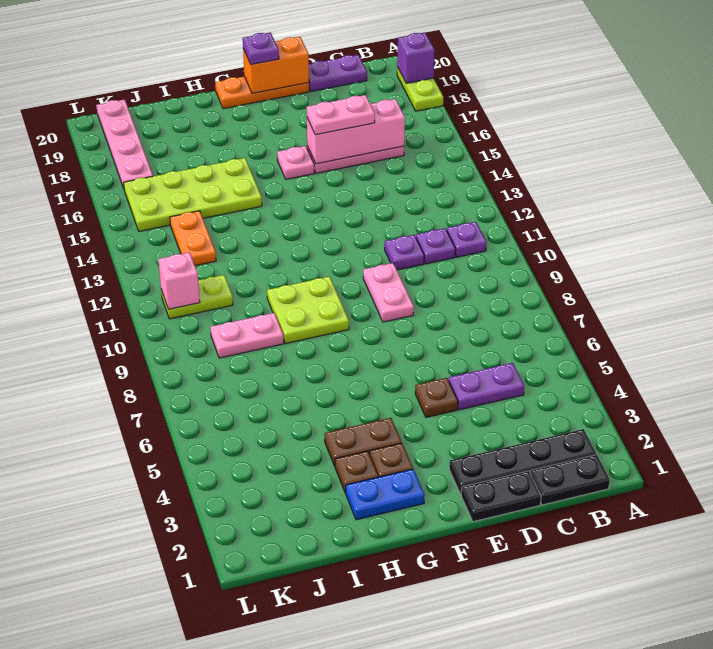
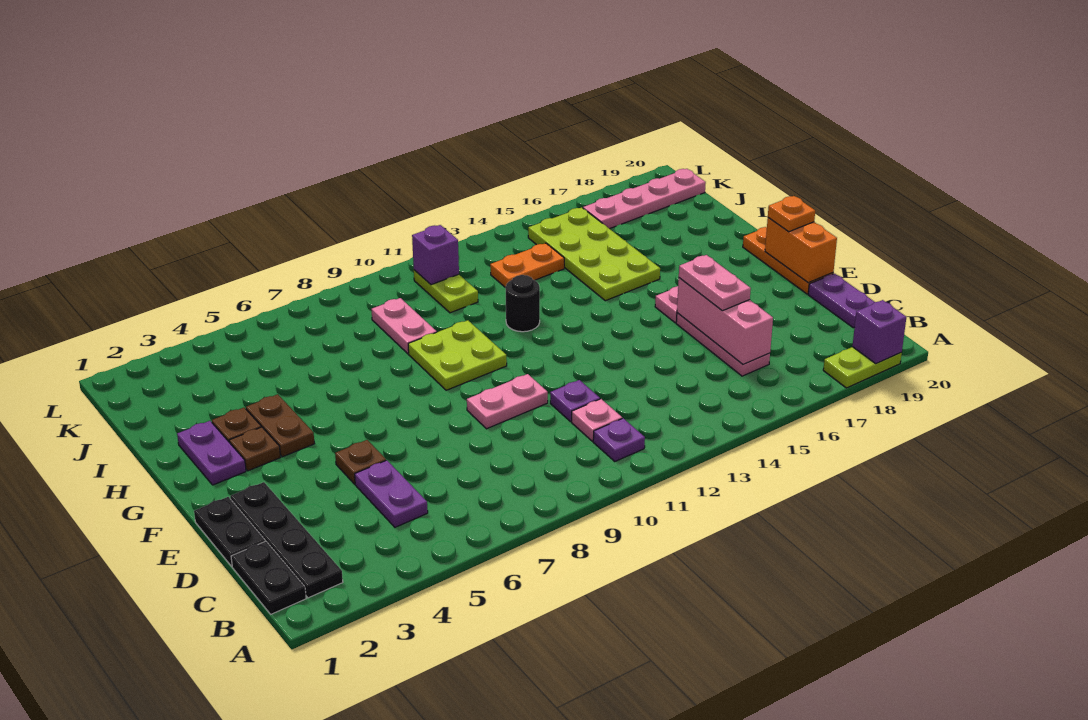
purple plate C11 level 1 -> pink plate C11 level 1
purple plate F20 level 3 -> orange plate F20 level 3
blue plate G2:H2 level 1 -> purple plate G2:H2 level 1
none -> black round brick H12 level 1
pink brick K11 level 2 -> purple brick K11 level 2

